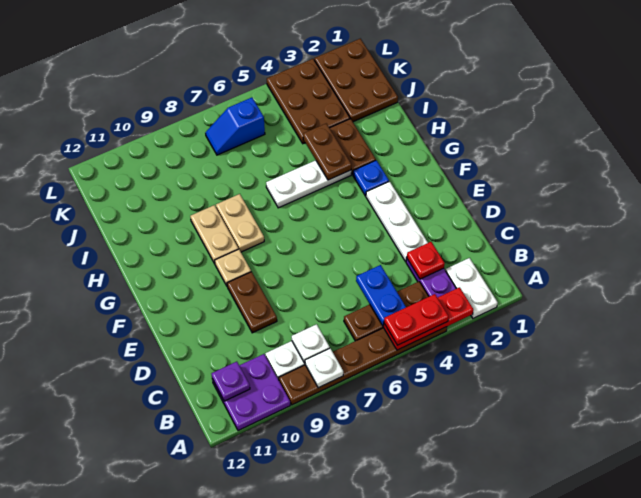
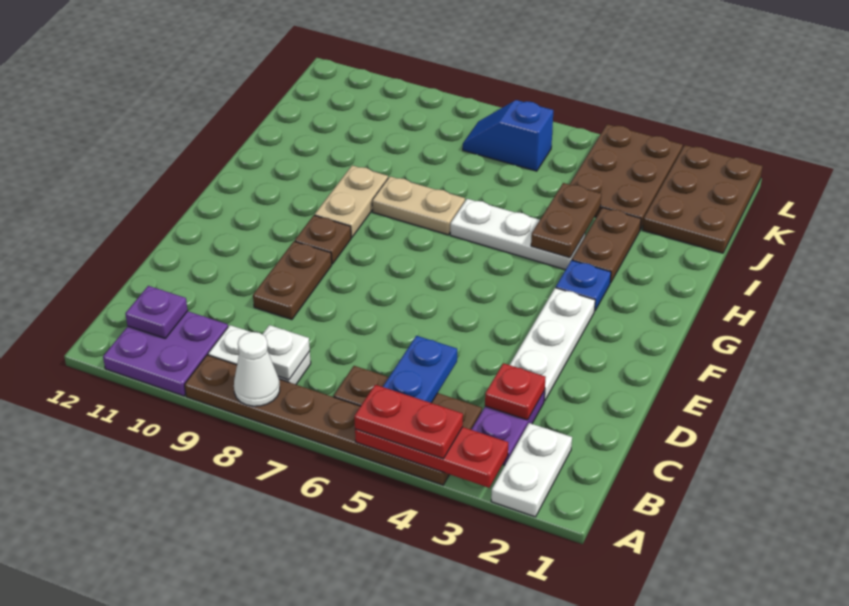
white plate A8 level 2 -> white cone A8 level 2
tan plate F9 level 1 -> brown plate F9 level 1
tan plate G8:H8 level 1 -> tan plate H7:H8 level 1

